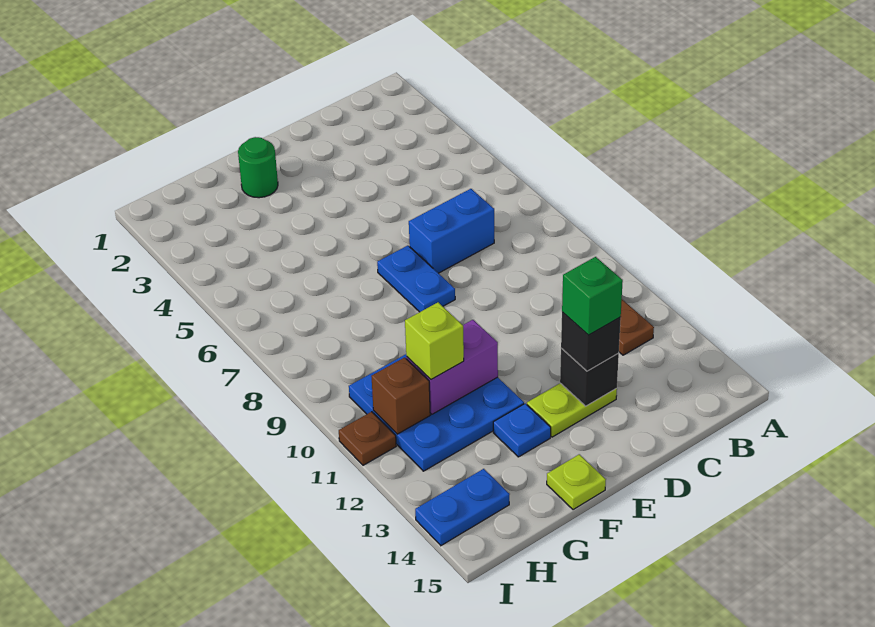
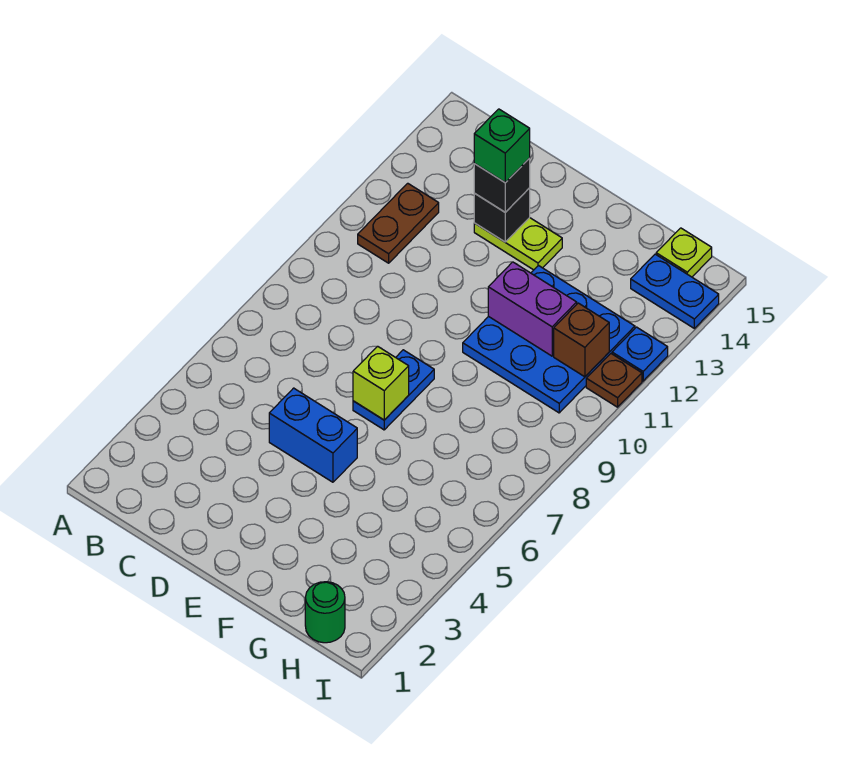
blue brick C7:D7 level 1 -> blue brick D5:E5 level 1
green round brick F2 level 1 -> green round brick H1 level 1
blue plate F13 level 1 -> blue plate I12 level 1
lime plate F15 level 1 -> lime plate H15 level 1
lime brick G11 level 3 -> lime brick E7 level 2

